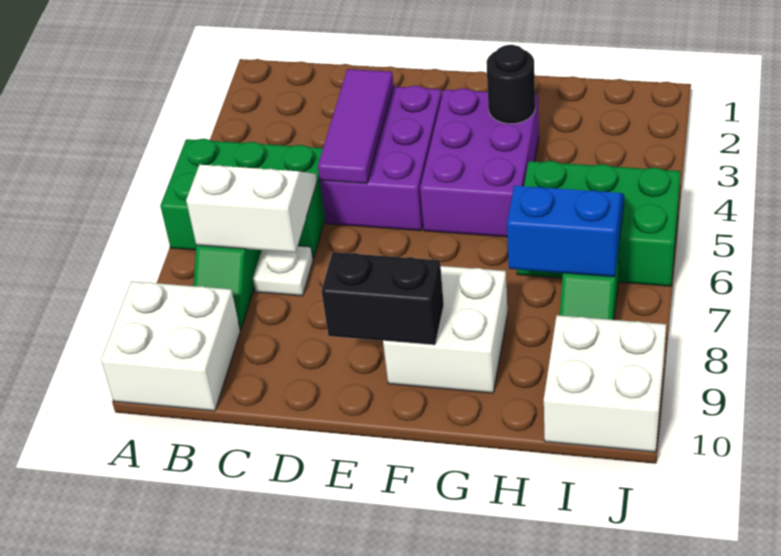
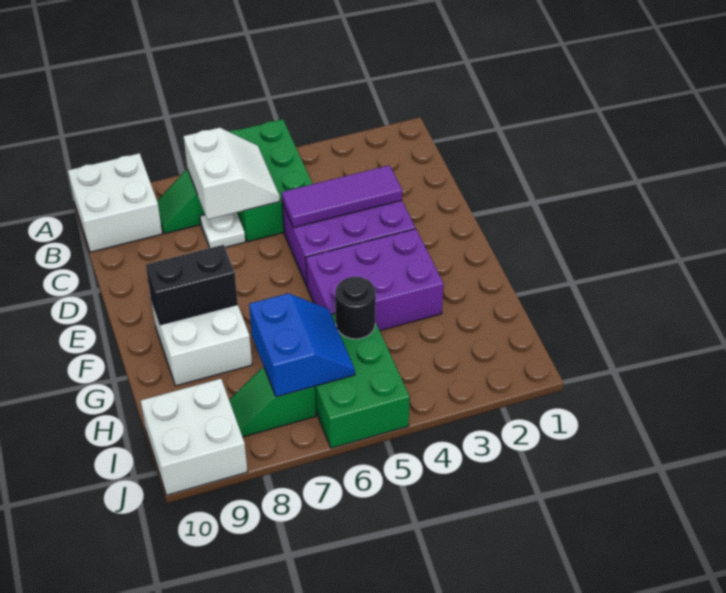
black brick E9:F9 level 2 -> black brick F8:F9 level 2
black round brick G3 level 2 -> black round brick H5 level 2

